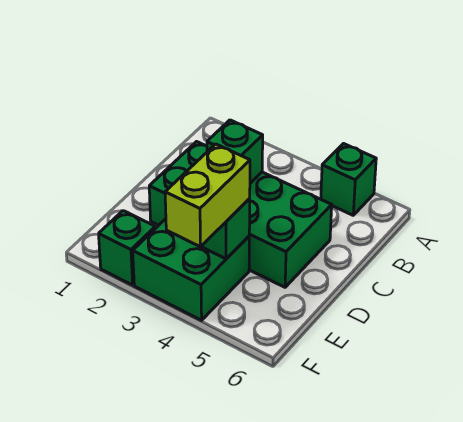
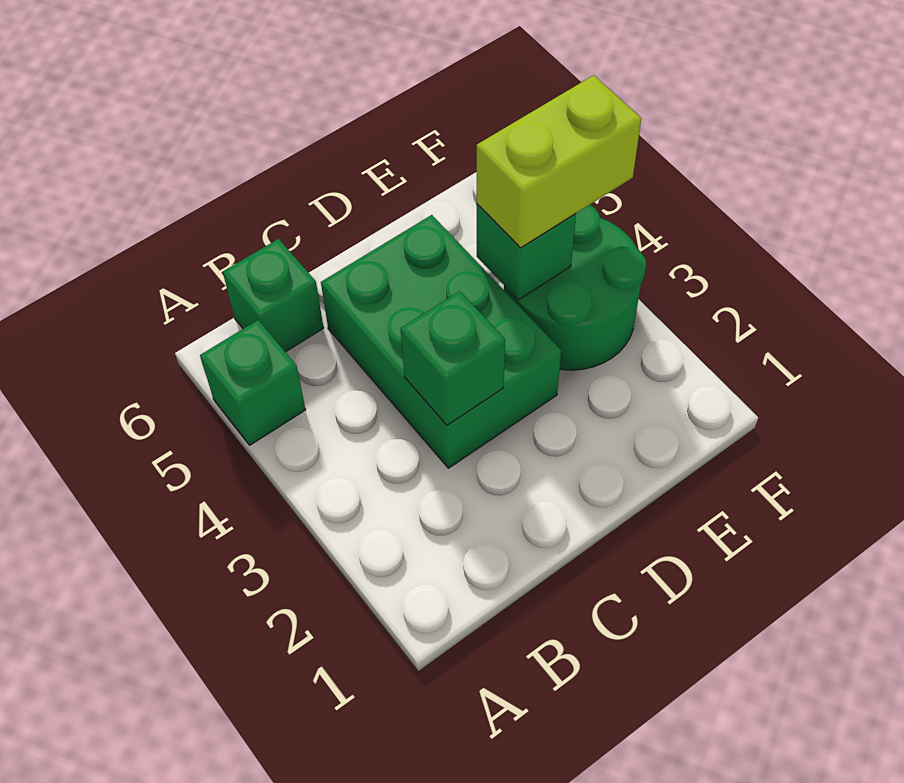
green brick C2:D5 level 1 -> green brick C3:D5 level 1
green brick E3:F4 level 1 -> green round brick E3:F4 level 1
green brick F2 level 1 -> green brick B6 level 1

